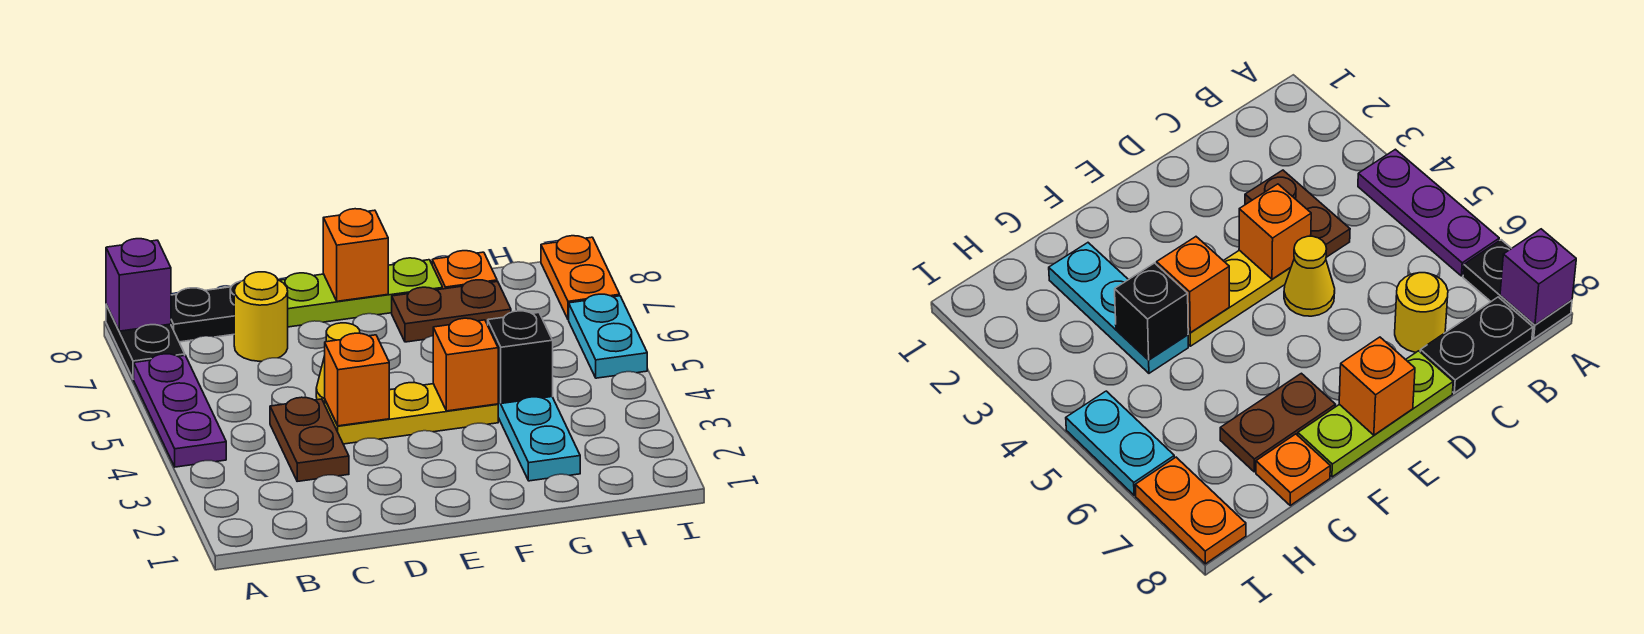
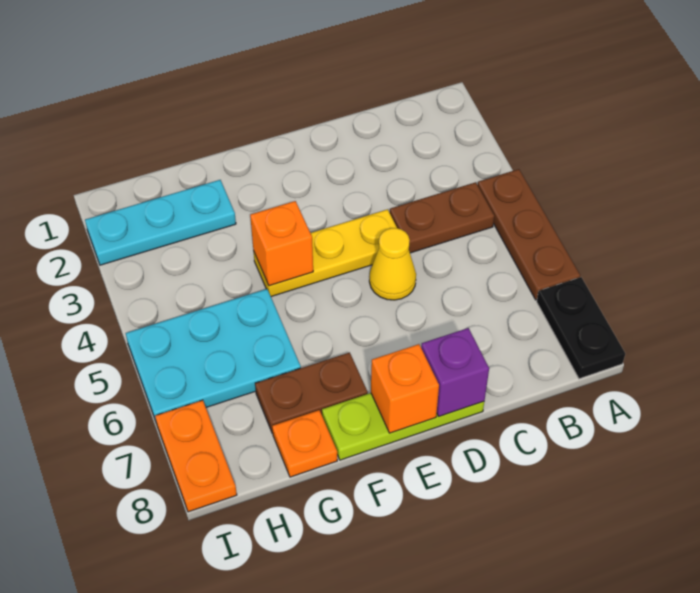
purple plate A4:A6 level 1 -> brown plate A4:A6 level 1
purple brick A8 level 2 -> purple brick D8 level 2
black plate B8:C8 level 1 -> none
brown plate C3:C4 level 1 -> brown plate B4:C4 level 1
yellow round brick C7 level 1 -> none
orange brick D4 level 2 -> none
cyan plate G2:G4 level 1 -> cyan plate G2:I2 level 1
black brick G4 level 2 -> none
cyan plate I5:I6 level 1 -> cyan plate G5:I6 level 1

